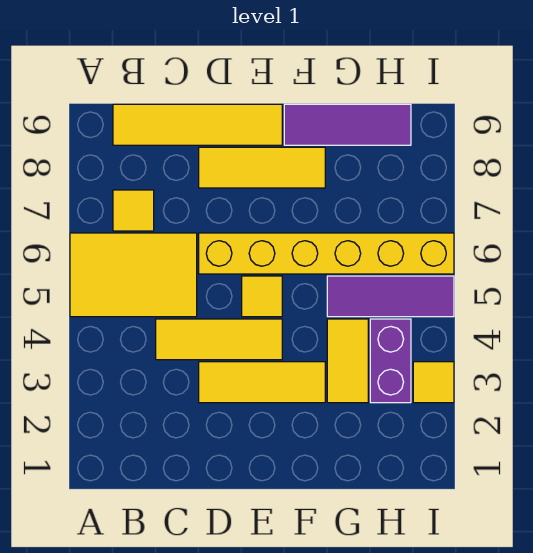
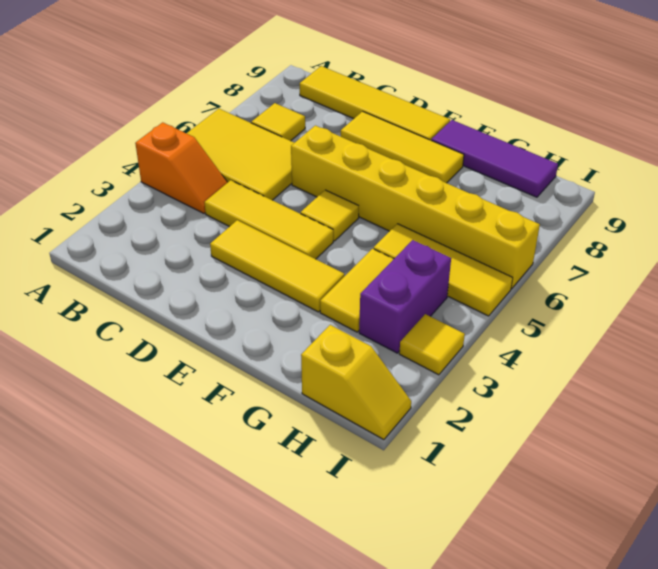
none -> orange slope A4:B4 level 1 top A
purple tile G5:I5 level 1 -> yellow tile G5:I5 level 1
none -> yellow slope H1:I1 level 1 top H

